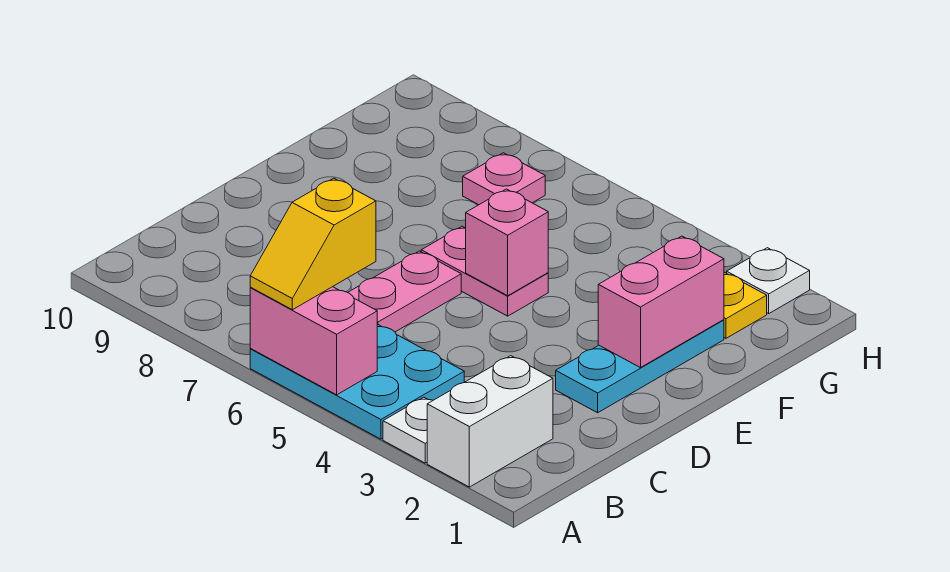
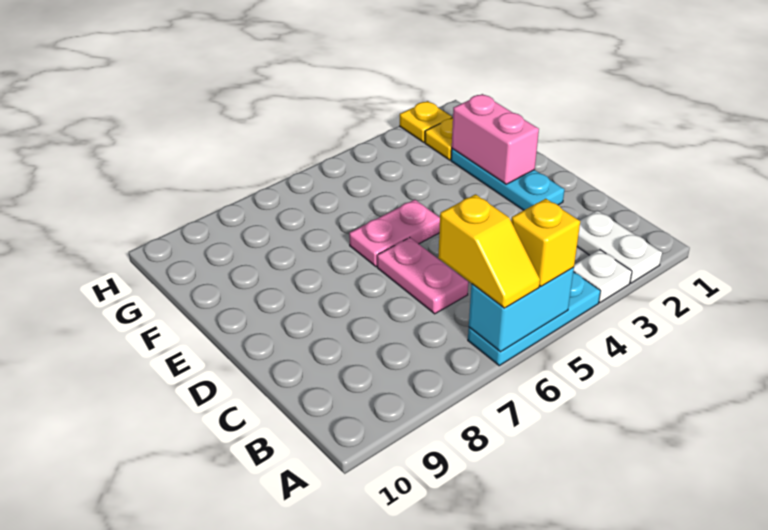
white brick A2:B2 level 1 -> white plate A2:B2 level 1
cyan plate A4:B6 level 1 -> cyan plate A4:A6 level 1
pink brick A5:A6 level 2 -> cyan brick A5:A6 level 2
none -> yellow brick A5 level 3
pink brick E5 level 2 -> none
pink plate G7 level 1 -> none
white plate H2 level 1 -> yellow plate H2 level 1

